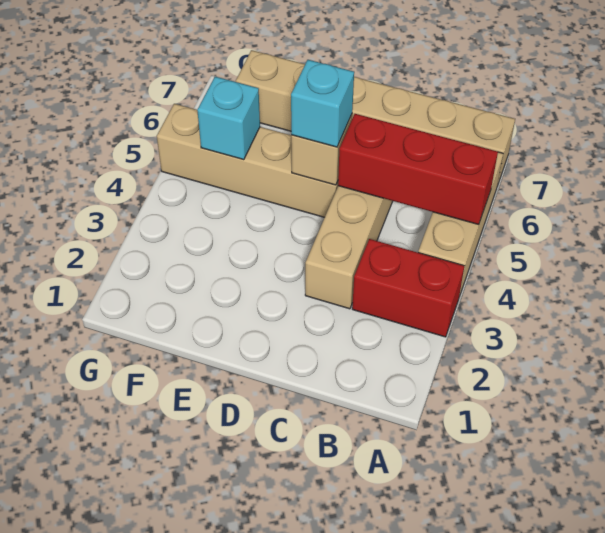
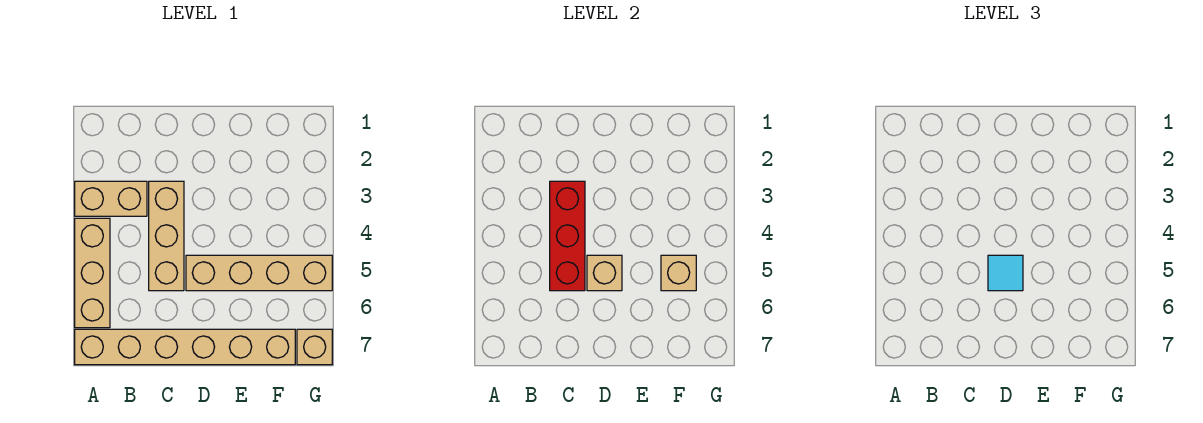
red brick A3:B3 level 1 -> tan brick A3:B3 level 1
red brick A5:C5 level 2 -> red brick C3:C5 level 2
cyan brick D5 level 3 -> cyan tile D5 level 3
cyan brick F5 level 2 -> tan brick F5 level 2
none -> tan brick G7 level 1

